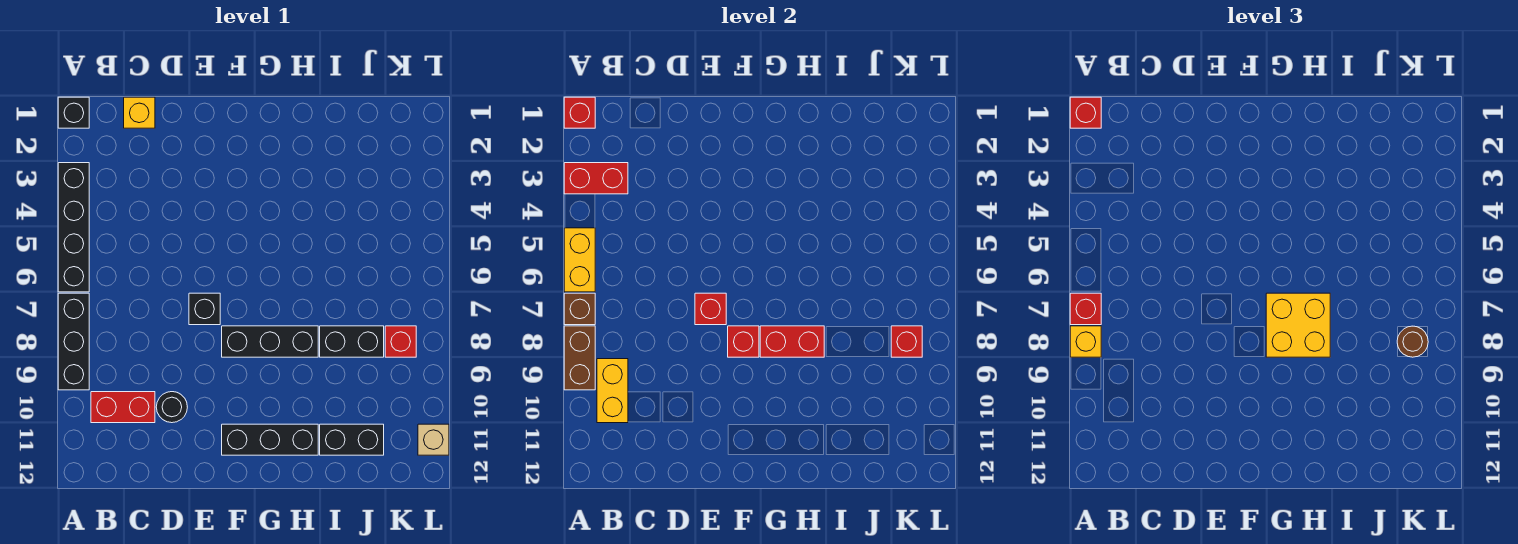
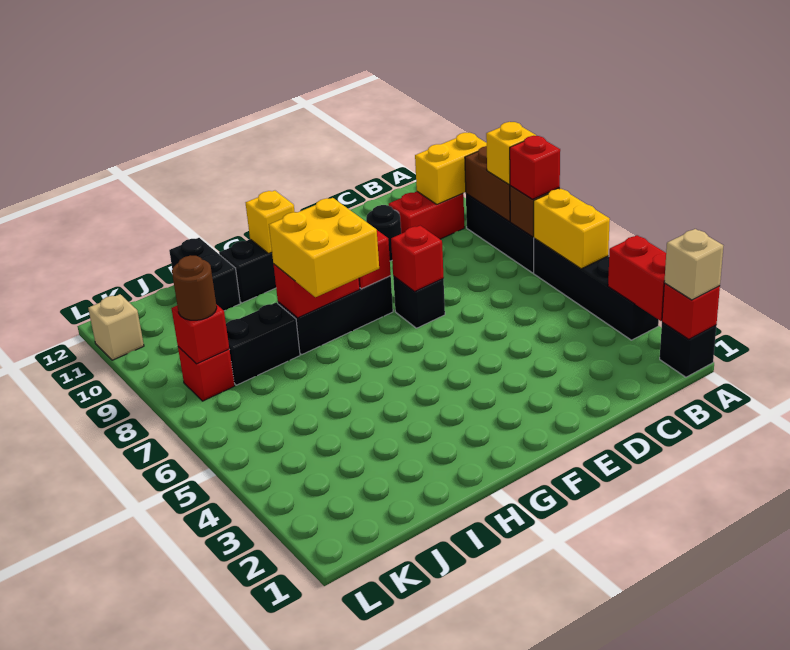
red brick A1 level 3 -> tan brick A1 level 3
red brick A3:B3 level 2 -> red brick A2:A3 level 2
yellow brick B9:B10 level 2 -> yellow brick A10:B10 level 2
yellow brick C1 level 1 -> yellow brick G11 level 2
black brick I11:J11 level 1 -> black brick I11:I12 level 1

